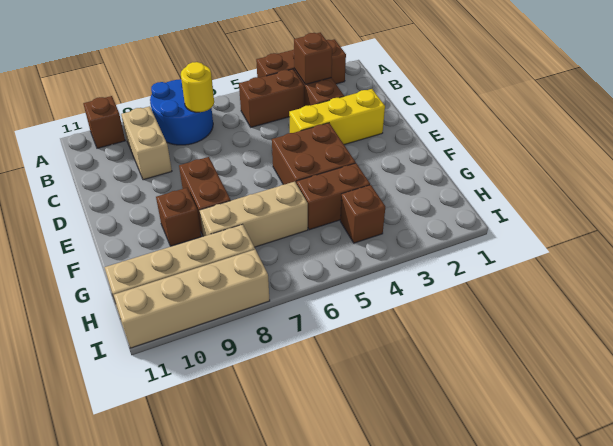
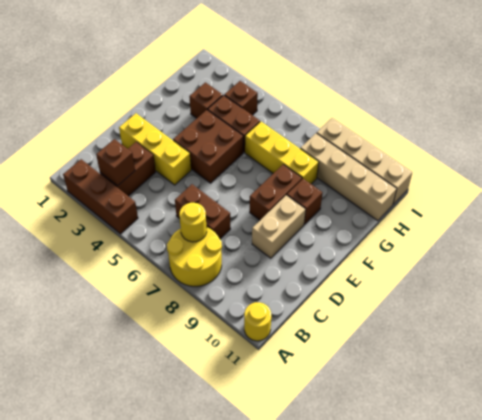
blue round brick A7:B8 level 1 -> yellow round brick A7:B8 level 1
brown brick A10 level 1 -> brown brick G3 level 1
none -> yellow round brick A11 level 1
brown brick B4:B5 level 1 -> brown brick C6:C7 level 1
tan brick B9:C9 level 1 -> tan brick D9:E9 level 1
tan brick G6:G8 level 1 -> yellow brick G6:G8 level 1

